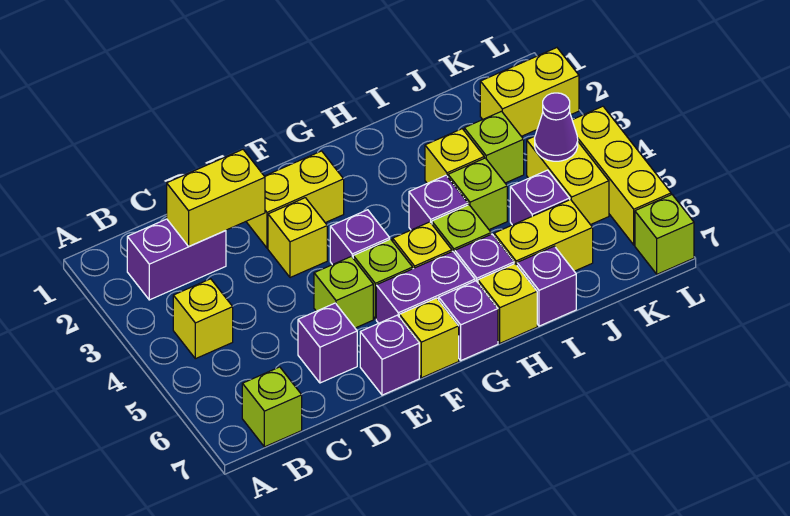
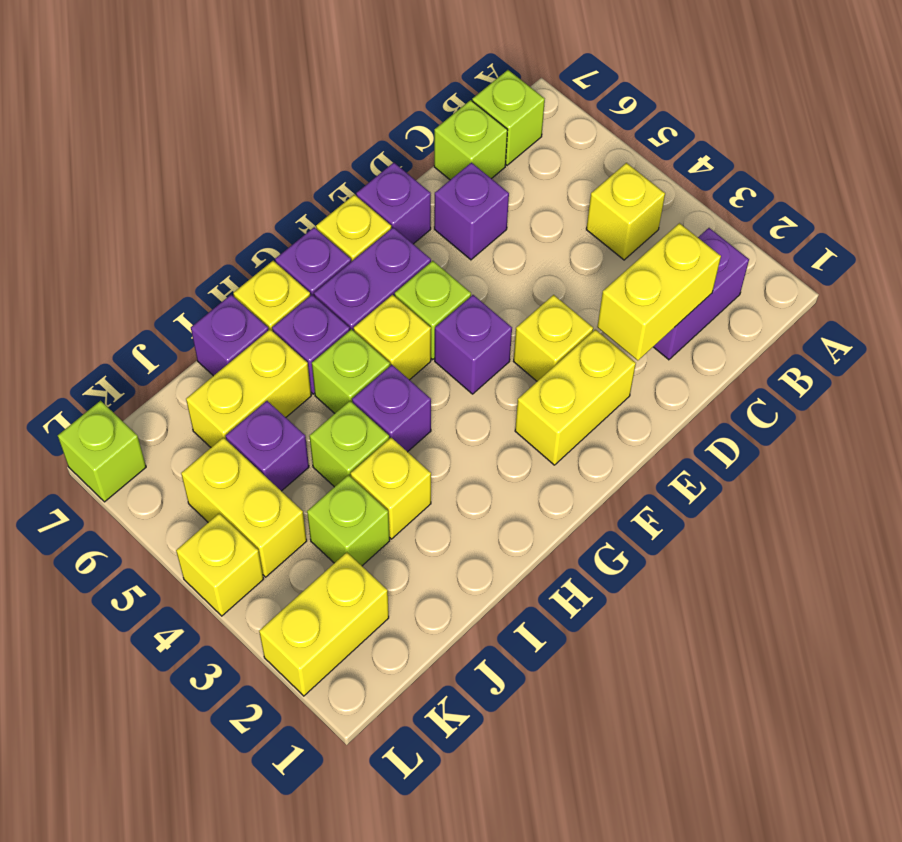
lime brick E5 level 1 -> lime brick C7 level 1
purple cone K4 level 2 -> none
yellow brick L4:L6 level 1 -> yellow brick L4 level 1

